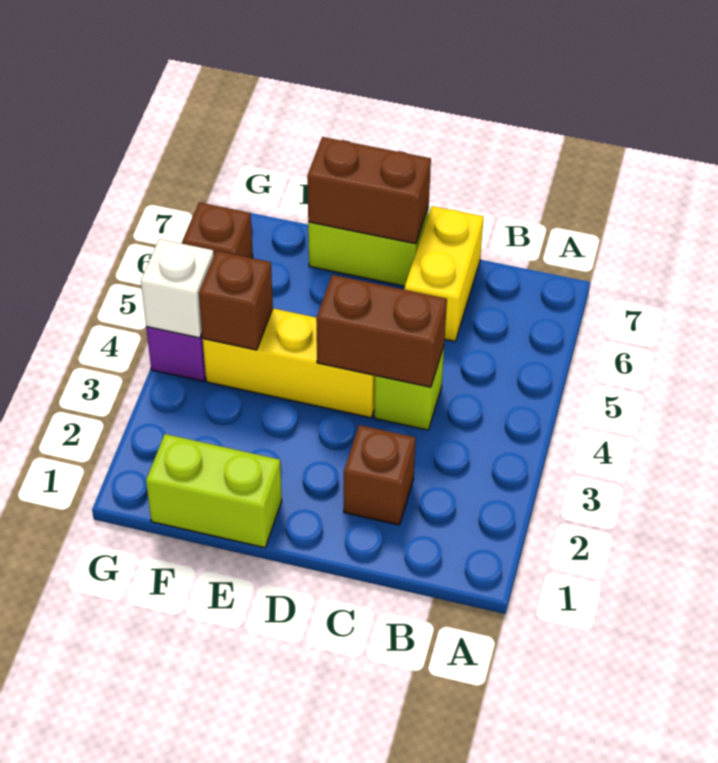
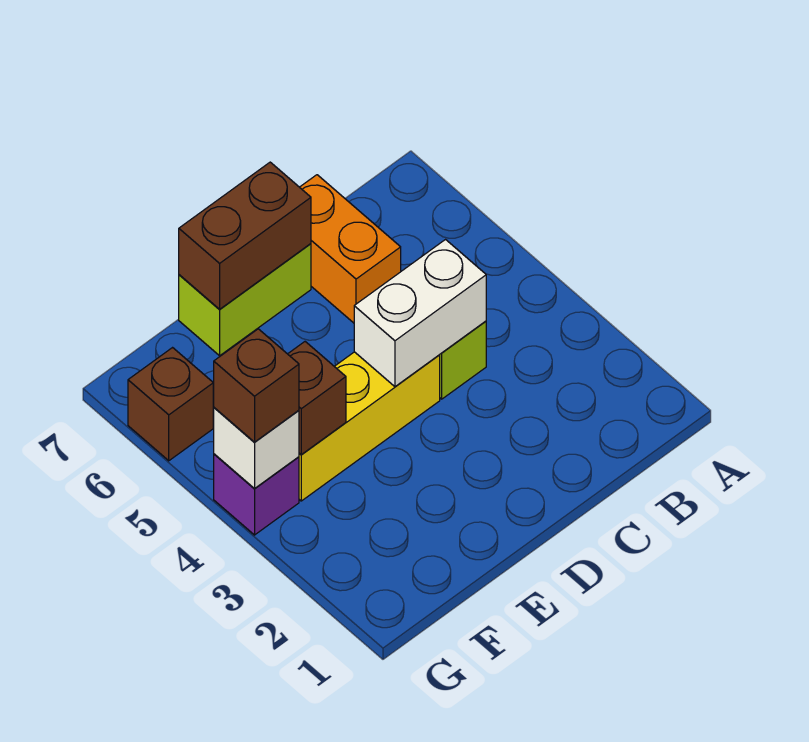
brown brick C2 level 1 -> brown brick G4 level 3
brown brick C4:D4 level 2 -> white brick C4:D4 level 2
yellow brick C6:C7 level 1 -> orange brick C6:C7 level 1
lime brick E1:F1 level 1 -> none

